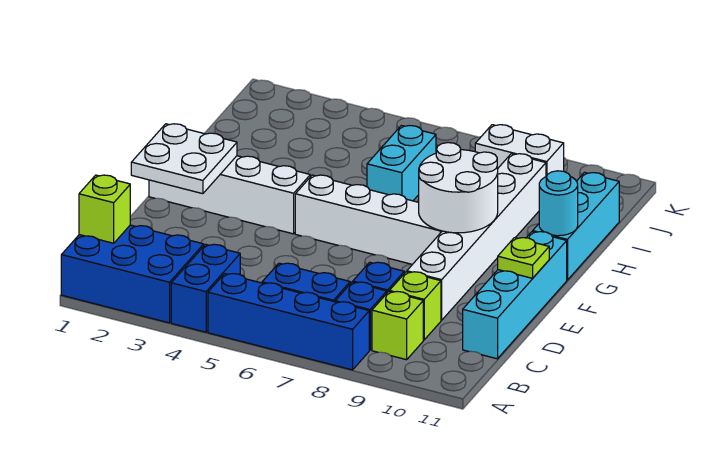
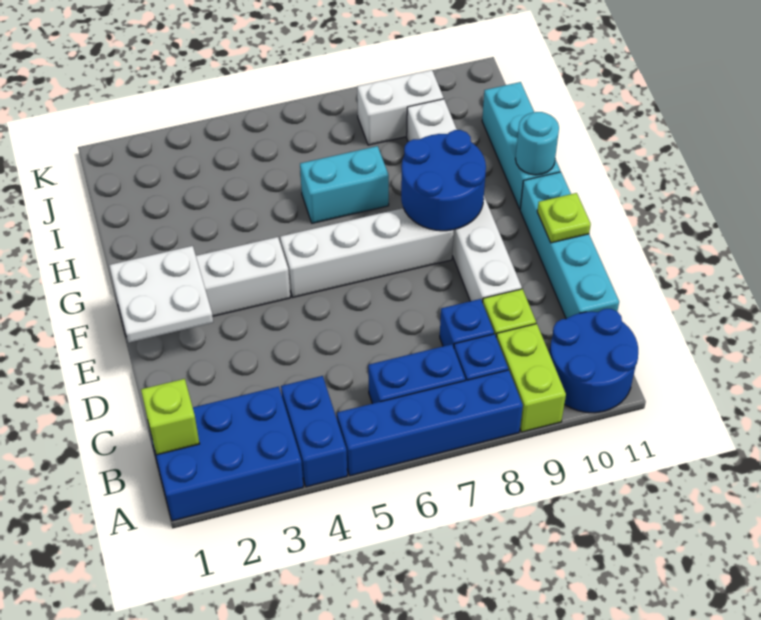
none -> blue round brick A10:B11 level 1
lime brick B9 level 1 -> lime brick A9:B9 level 1
white round brick F8:G9 level 2 -> blue round brick F8:G9 level 2
cyan brick H6:I6 level 1 -> cyan brick H6:H7 level 1

